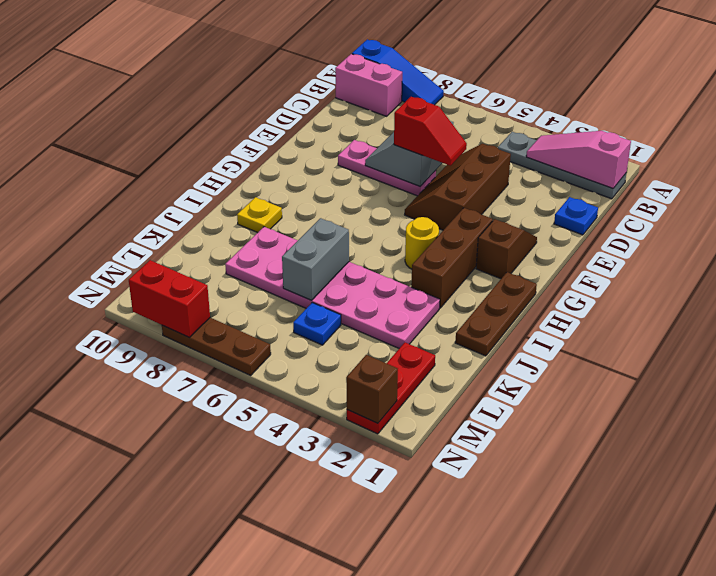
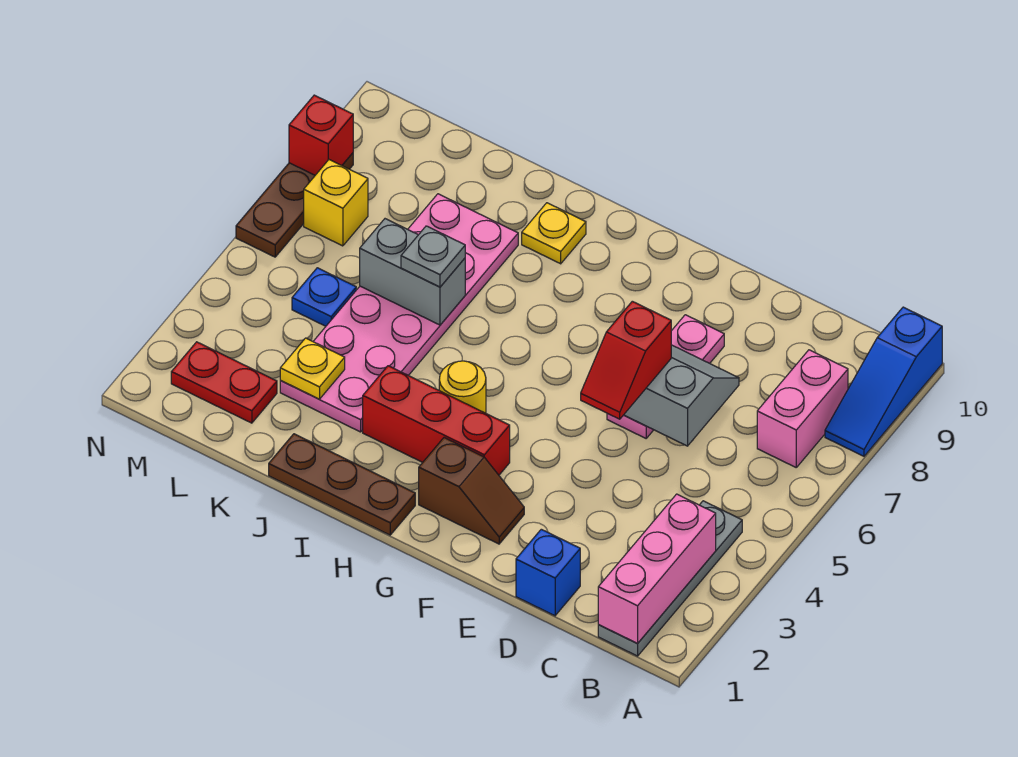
pink slope B1:B3 level 2 top 1 -> pink brick B1:B3 level 2
pink brick B9:B10 level 1 -> pink brick B7:B8 level 1
blue plate D1 level 1 -> blue brick D1 level 1
brown slope D4:F5 level 1 top 4 -> none
brown brick G3:I3 level 1 -> red brick G3:I3 level 1
none -> grey plate J6 level 3
none -> yellow plate K3 level 2
red plate L2:N2 level 1 -> red plate L2:M2 level 1
none -> yellow brick M7 level 1
brown brick N2 level 2 -> none
red brick N8:N9 level 2 -> red brick N8 level 2

